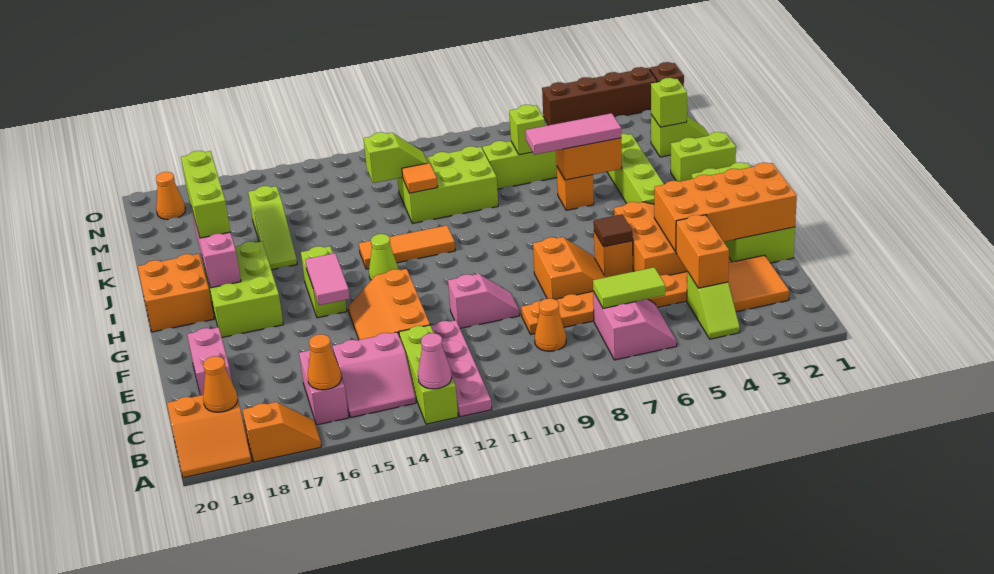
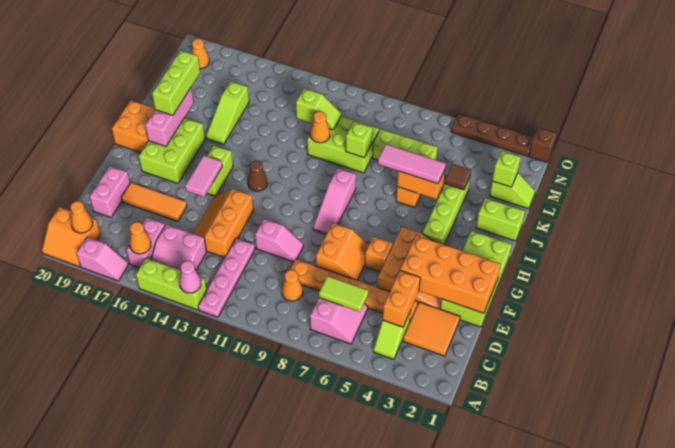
lime brick A13:C13 level 1 -> lime brick A13:A15 level 1
orange slope A17:A18 level 1 top 18 -> pink slope A17:A18 level 1 top 18
brown tile F6 level 2 -> brown tile K4 level 2
none -> pink slope G9:I9 level 1 top I
lime cone H13 level 1 -> brown cone H13 level 1
orange tile I11:I13 level 1 -> orange tile E16:E18 level 1
orange tile K11 level 2 -> orange cone K11 level 2
lime brick L7 level 2 -> lime brick K9 level 2
brown brick O2:O5 level 1 -> brown plate O2:O5 level 1

